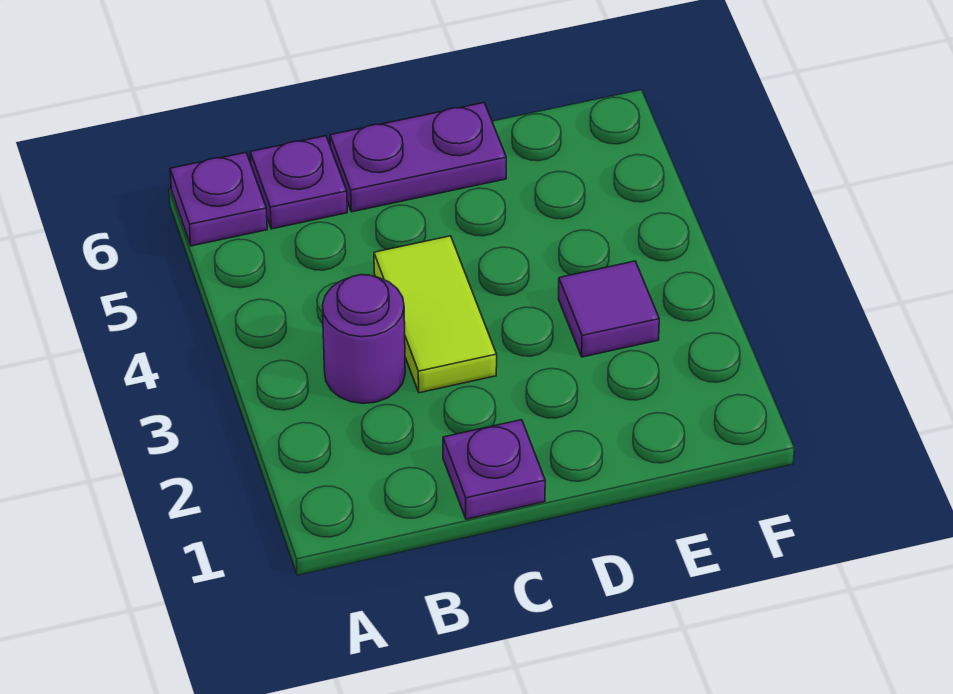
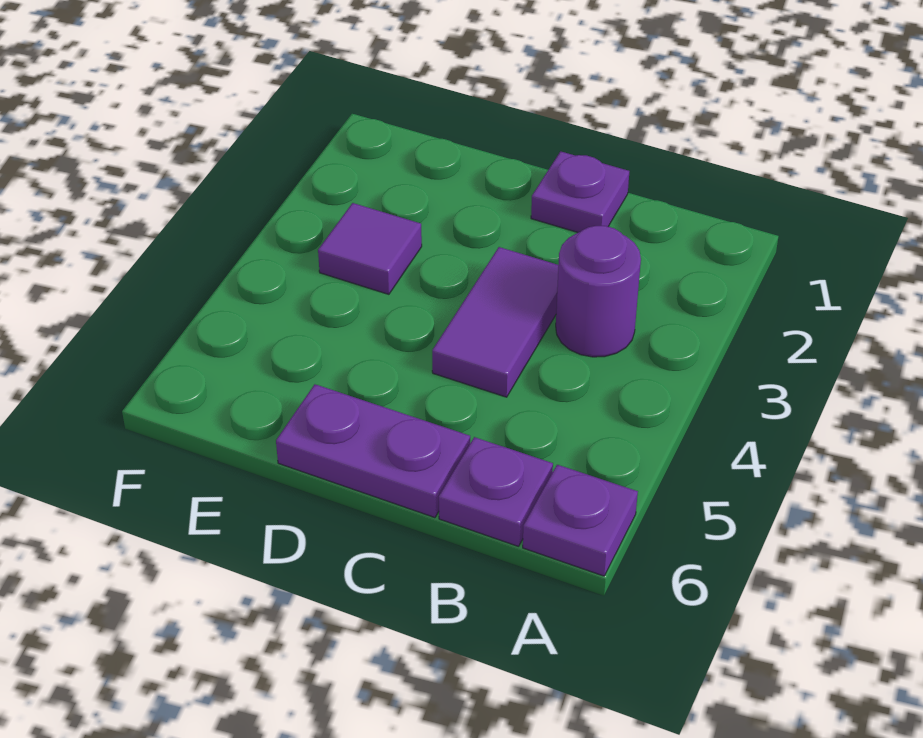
lime tile C3:C4 level 1 -> purple tile C3:C4 level 1

